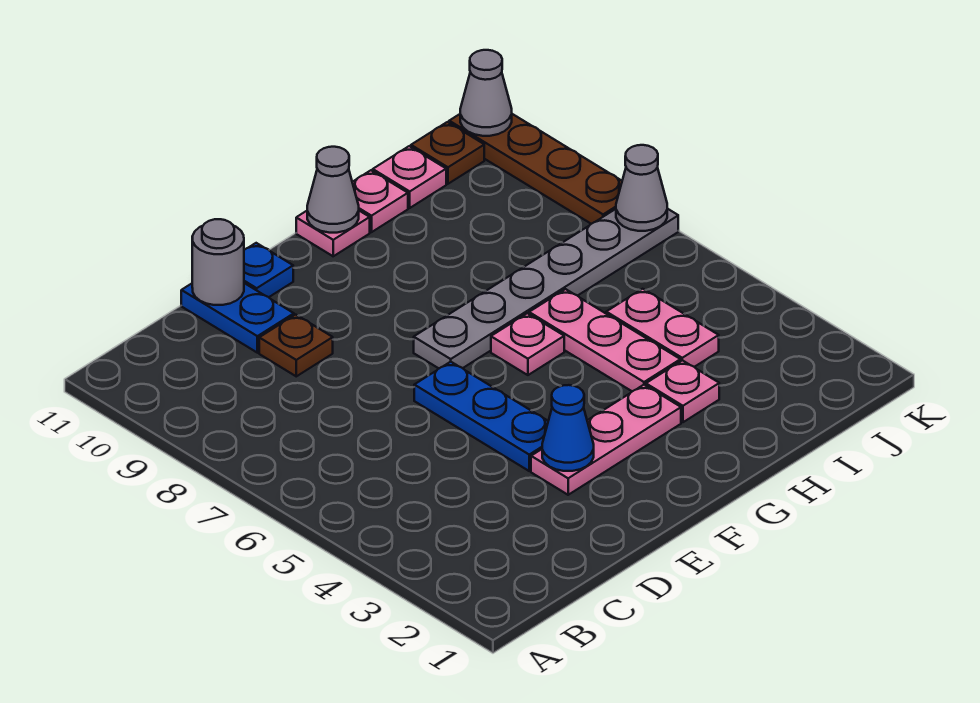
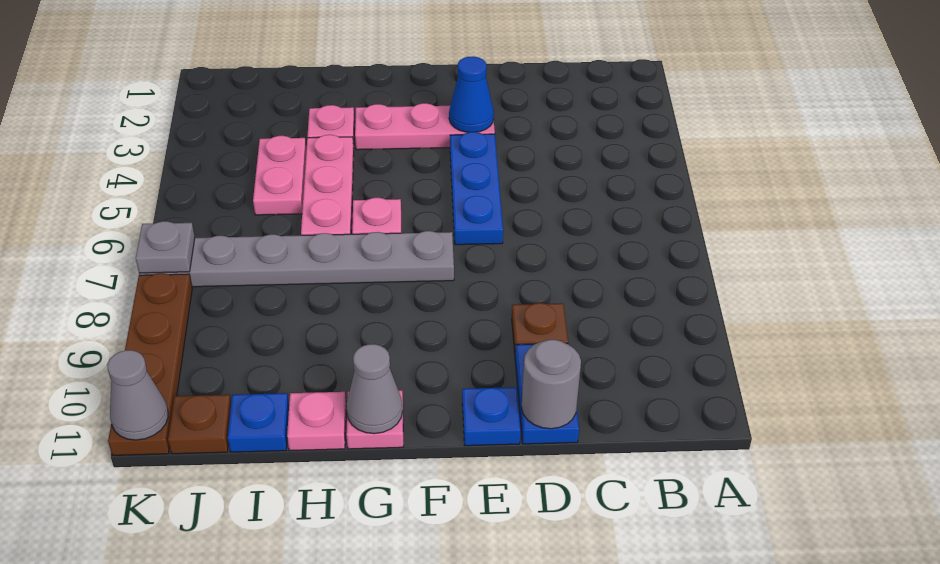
pink plate I11 level 1 -> blue plate I11 level 1
grey cone K7 level 2 -> grey plate K7 level 2

